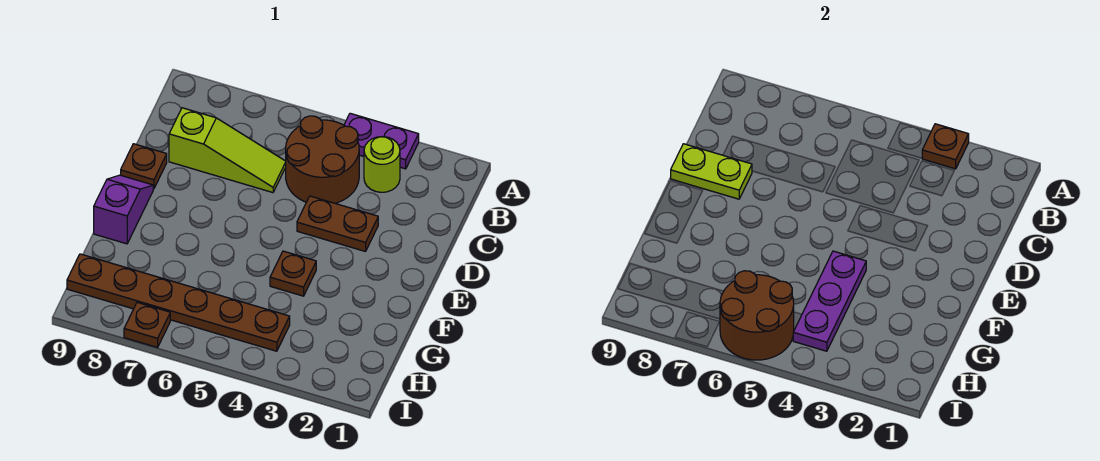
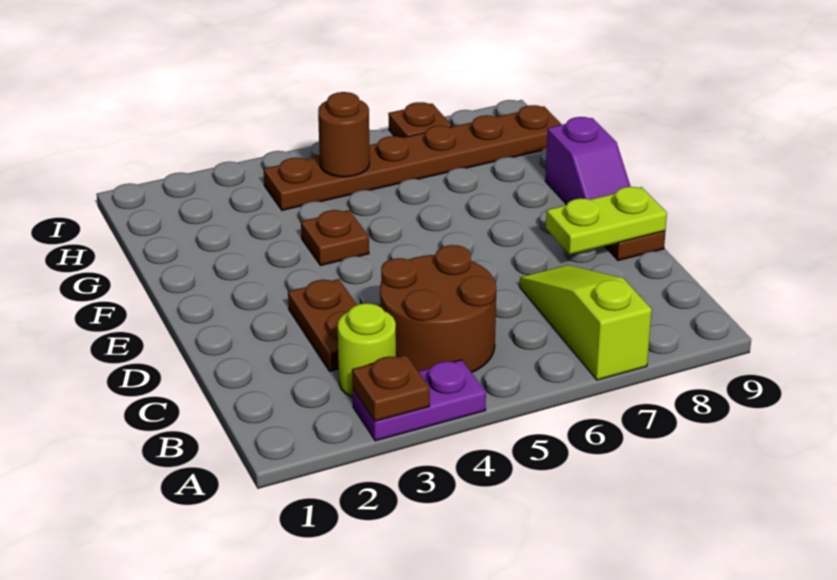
lime slope C6:C8 level 1 top 8 -> lime slope A7:C7 level 1 top A
brown plate D3:D4 level 1 -> brown plate C3:D3 level 1
purple plate F4:H4 level 2 -> none
brown round brick H5:I6 level 2 -> brown round brick H5 level 2

